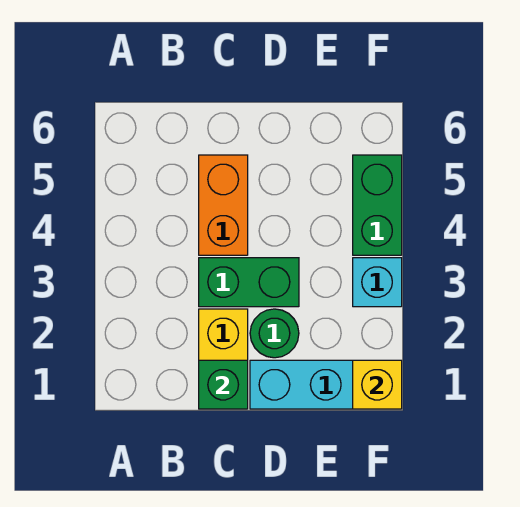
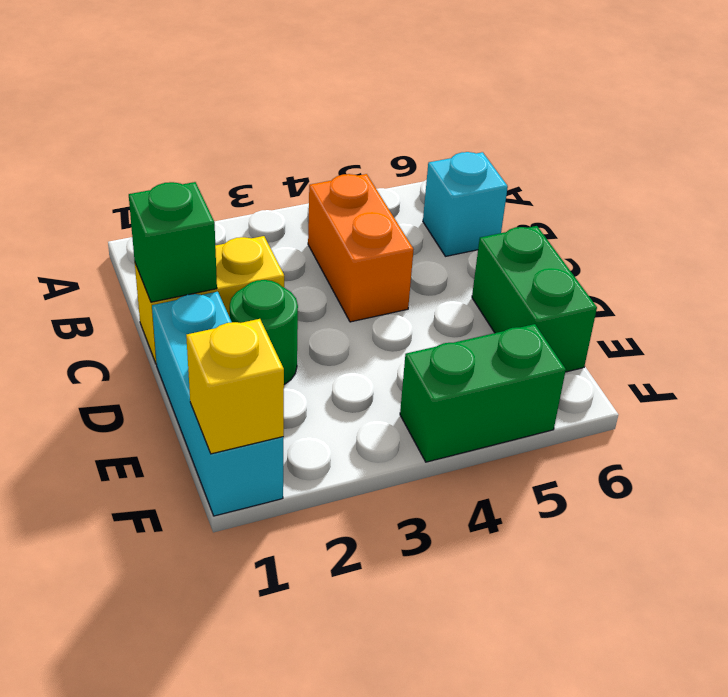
green brick C3:D3 level 1 -> green brick D6:E6 level 1
orange brick C4:C5 level 1 -> orange brick B4:C4 level 1
cyan brick F3 level 1 -> cyan brick B6 level 1

